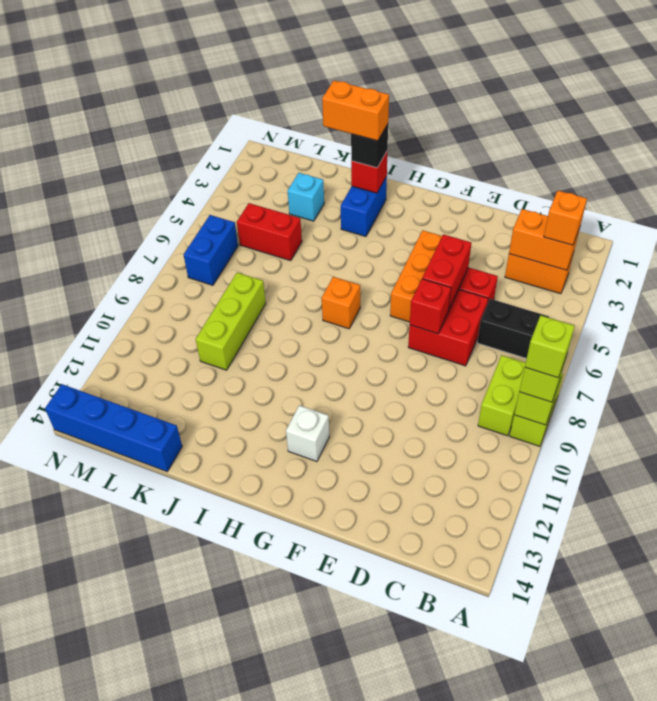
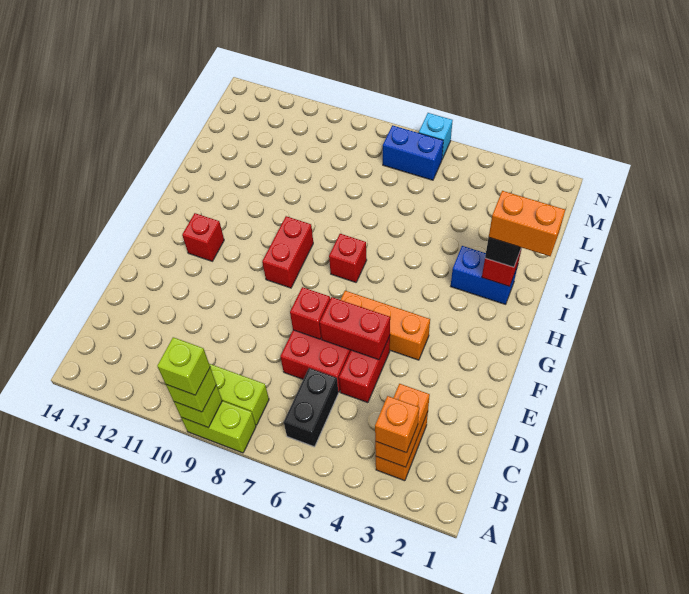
white brick G12 level 1 -> red brick G12 level 1
orange brick H7 level 1 -> red brick H7 level 1
orange brick I2:J2 level 4 -> orange brick I1:I2 level 4
cyan brick K3 level 1 -> cyan brick N6 level 1
red brick K5:L5 level 1 -> red brick G9:H9 level 1
lime brick K8:K10 level 1 -> none
blue brick K14:N14 level 1 -> none

